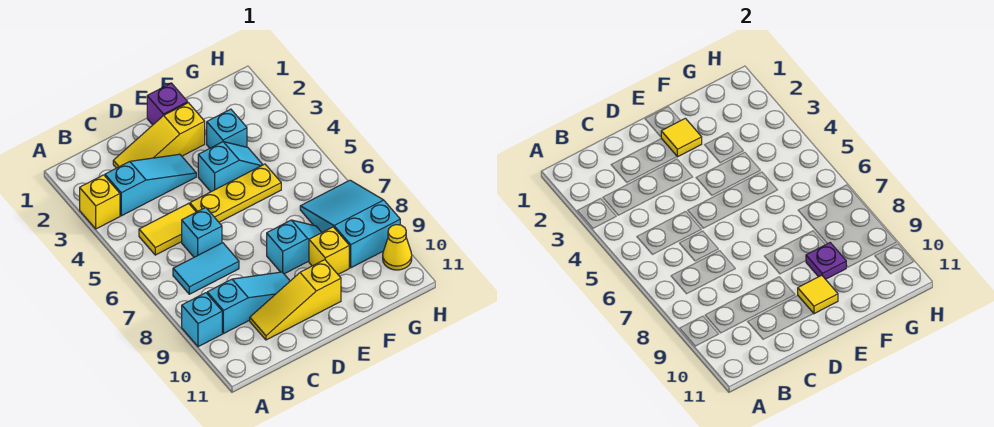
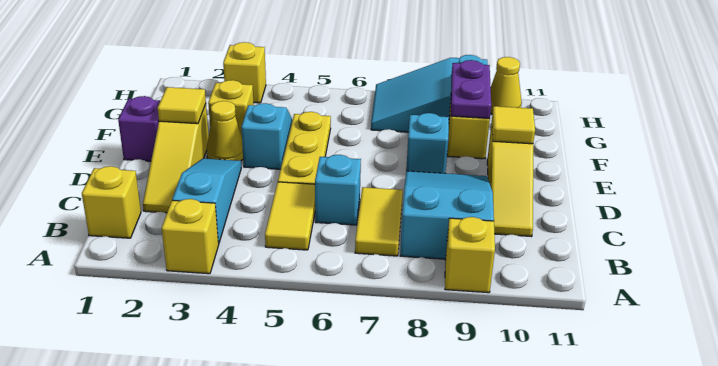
cyan brick A9 level 1 -> yellow brick A9 level 1
none -> yellow brick B1 level 1
cyan tile B7:C7 level 1 -> yellow tile B7:C7 level 1
cyan slope B9:D9 level 1 top B -> cyan slope B8:D9 level 1 top B
none -> yellow cone E3 level 1
cyan brick F3 level 1 -> yellow brick F3 level 1
purple plate F9 level 2 -> purple plate F9:G9 level 2
none -> yellow brick H3 level 1

